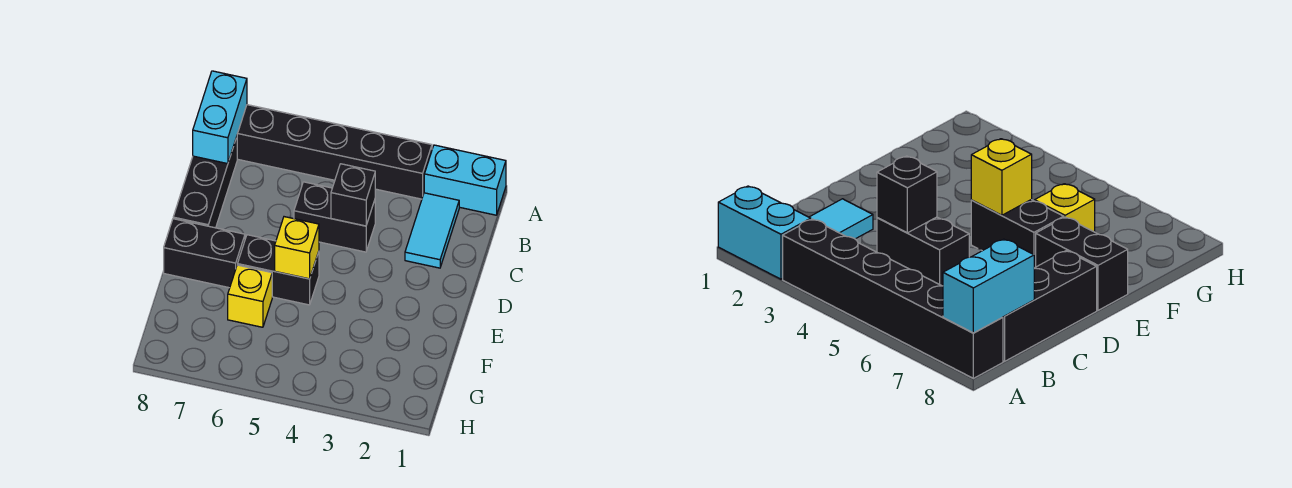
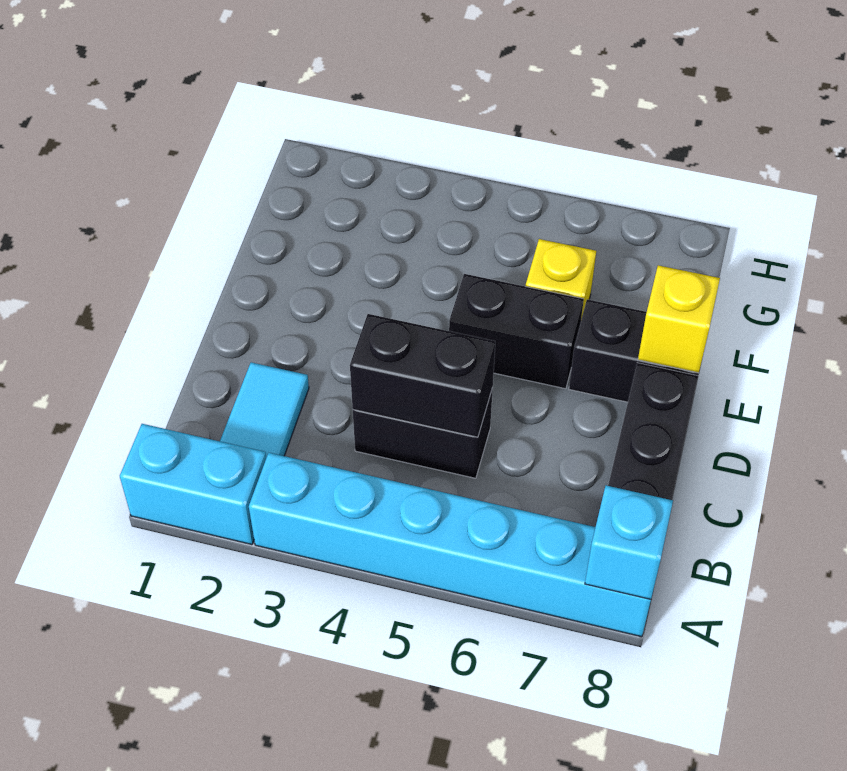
black brick A3:A8 level 1 -> cyan brick A3:A8 level 1
cyan brick A8:B8 level 2 -> cyan brick A8 level 2
black brick C4 level 2 -> black brick C4:C5 level 2
yellow brick E5 level 2 -> yellow brick E8 level 2

